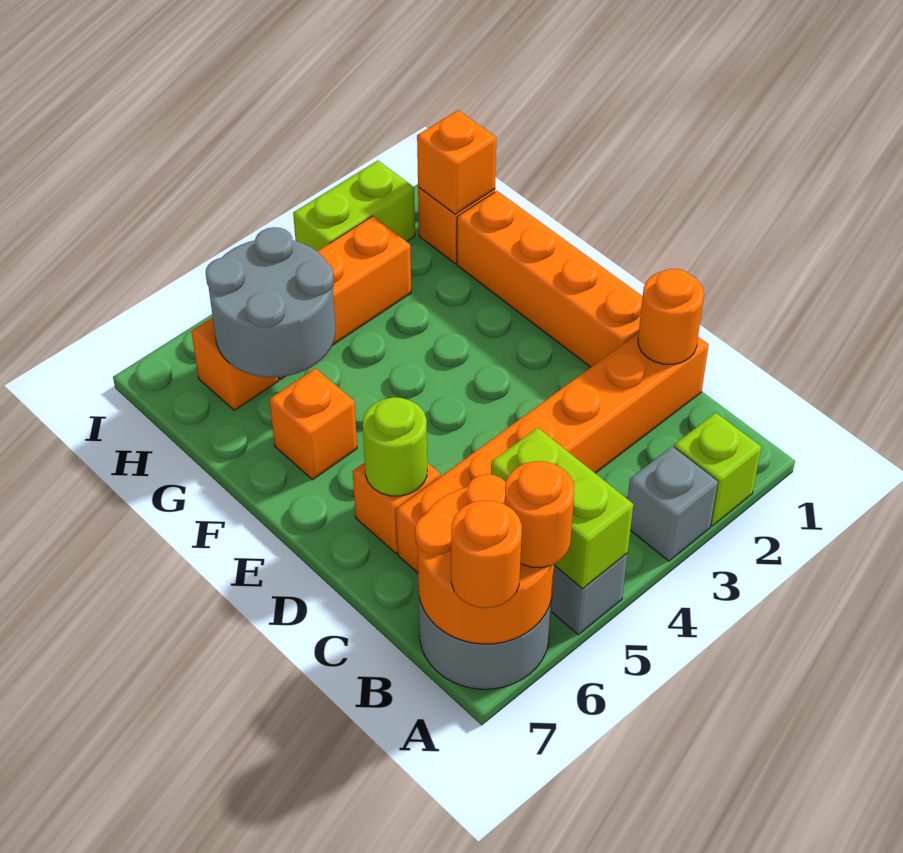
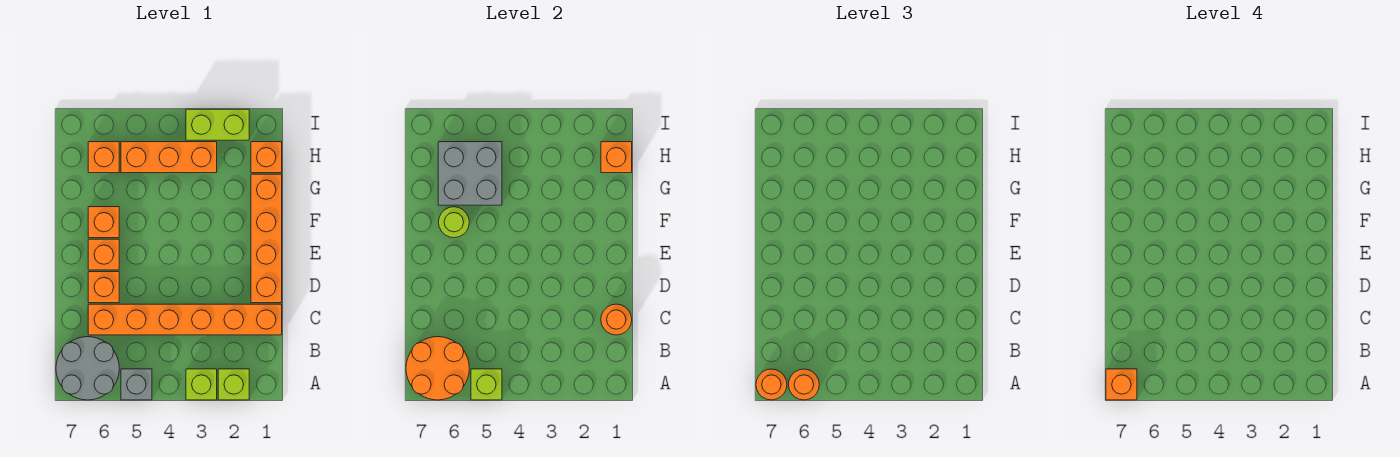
grey brick A3 level 1 -> lime brick A3 level 1
lime brick A5:B5 level 2 -> lime brick A5 level 2
none -> orange brick A7 level 4
lime round brick D6 level 2 -> lime round brick F6 level 2
none -> orange brick E6 level 1
grey round brick G5:H6 level 2 -> grey brick G5:H6 level 2

